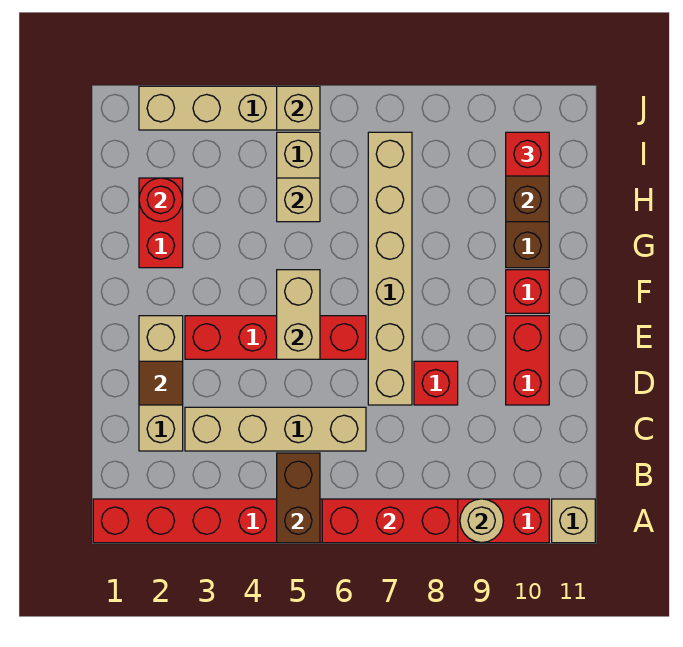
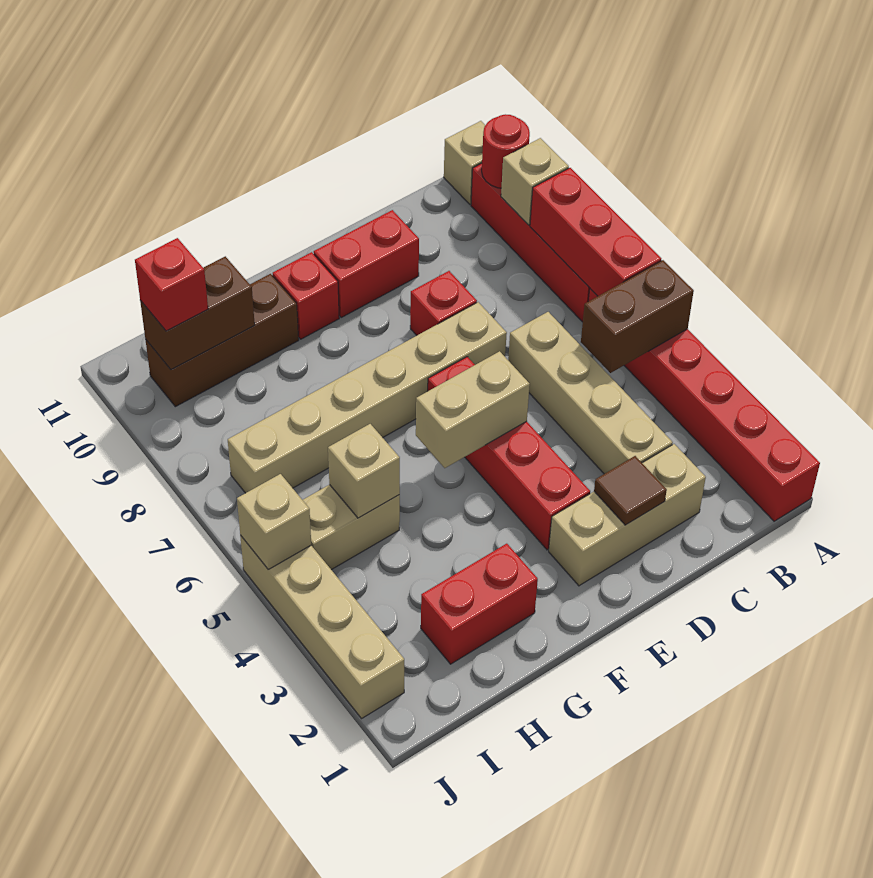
tan round brick A9 level 2 -> tan brick A9 level 2
red round brick H2 level 2 -> red round brick A10 level 2

